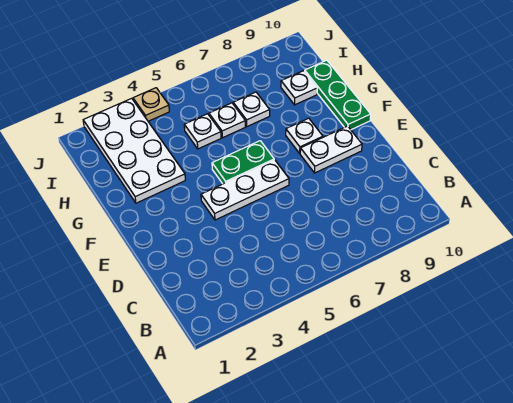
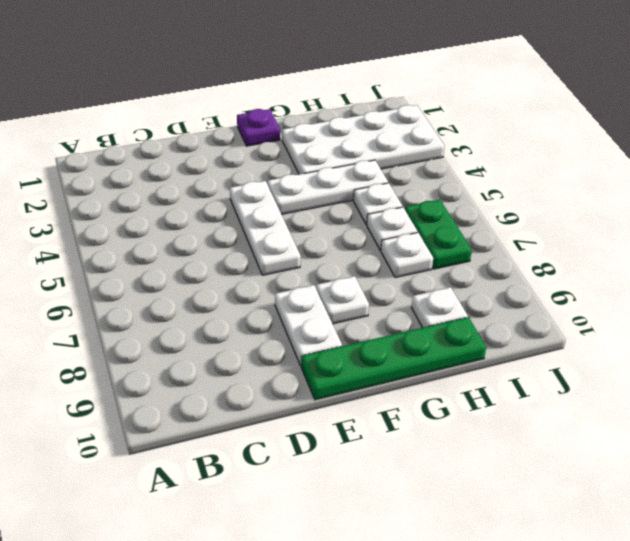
none -> purple plate F1 level 1
none -> white plate F4:H4 level 1
green plate F5:F6 level 1 -> green plate I6:I7 level 1
green plate F10:H10 level 1 -> green plate E10:H10 level 1
tan plate J4 level 1 -> none

